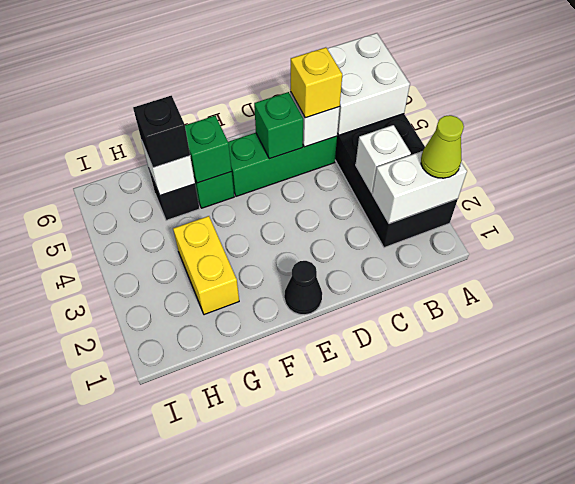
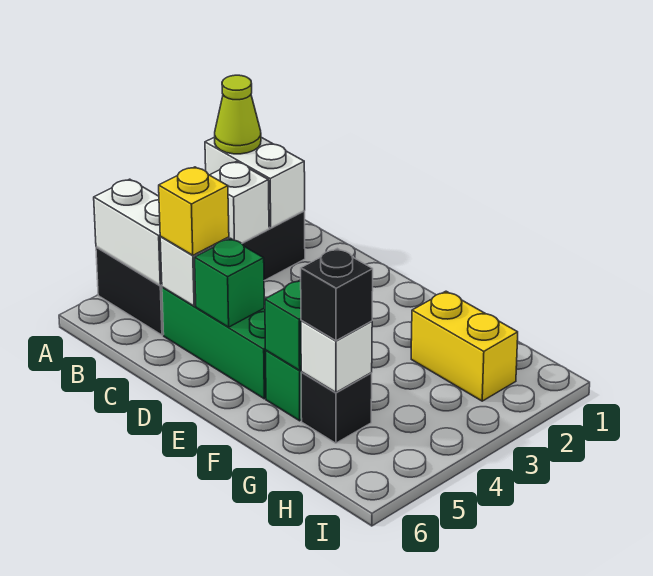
white brick A5:B6 level 2 -> white brick A5:B5 level 2
black cone E1 level 1 -> none
yellow brick G2:G3 level 1 -> yellow brick G2:H2 level 1

